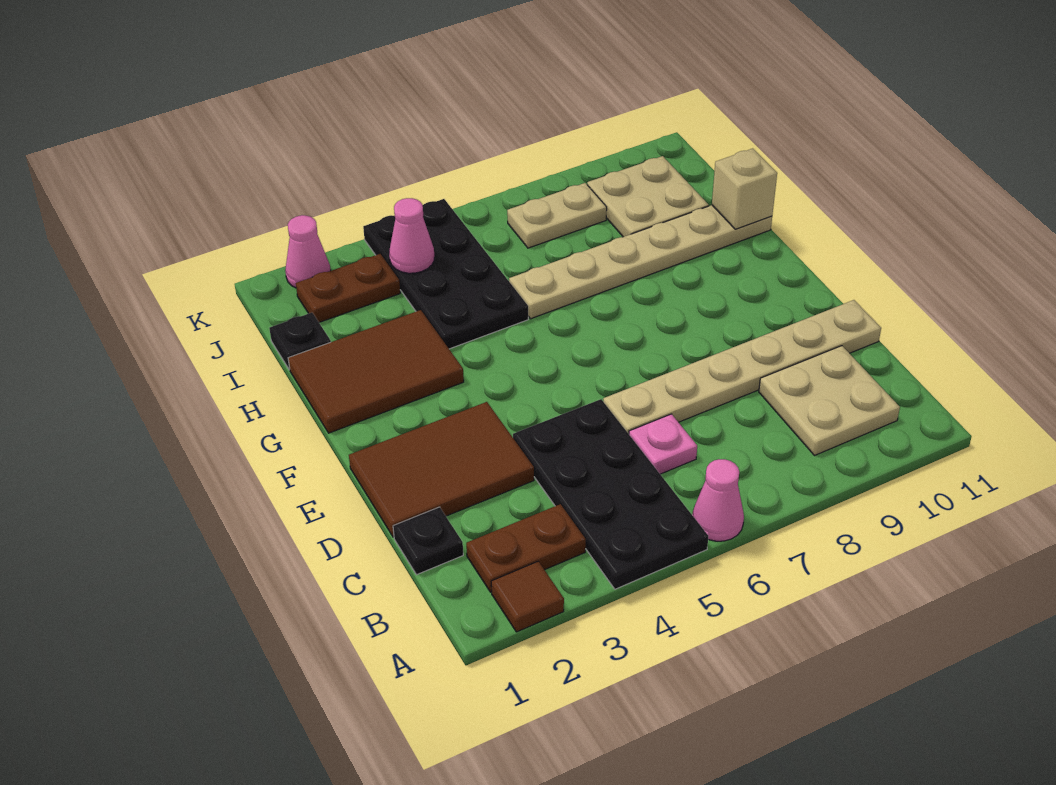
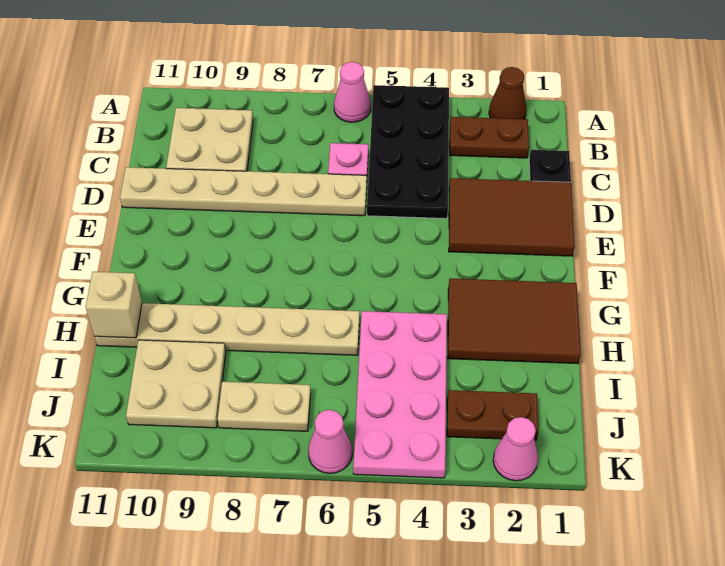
brown tile A2 level 1 -> brown cone A2 level 1
black plate H4:K5 level 1 -> pink plate H4:K5 level 1
black plate I1 level 1 -> none
pink cone J4 level 2 -> pink cone K6 level 1

